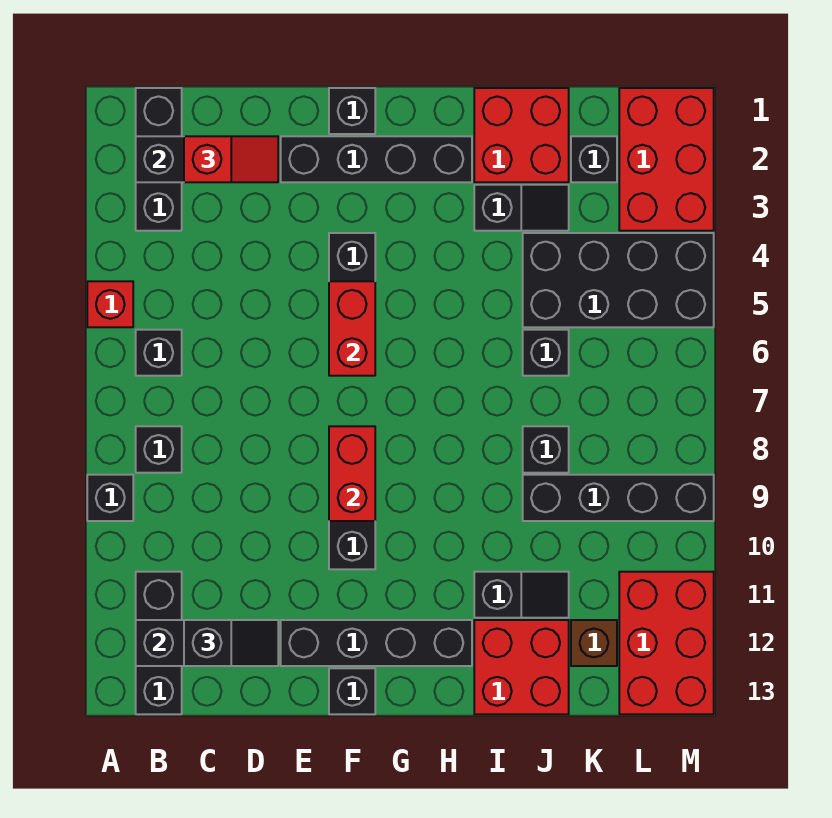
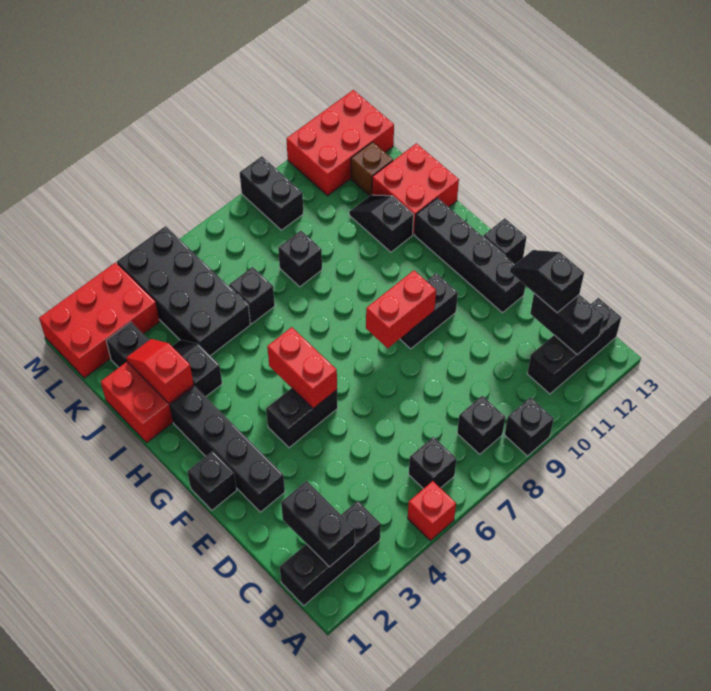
red slope C2:D2 level 3 top C -> red slope I2:J2 level 2 top I
red brick F5:F6 level 2 -> red brick F5:G5 level 2
black brick J9:M9 level 1 -> black brick L9:M9 level 1

